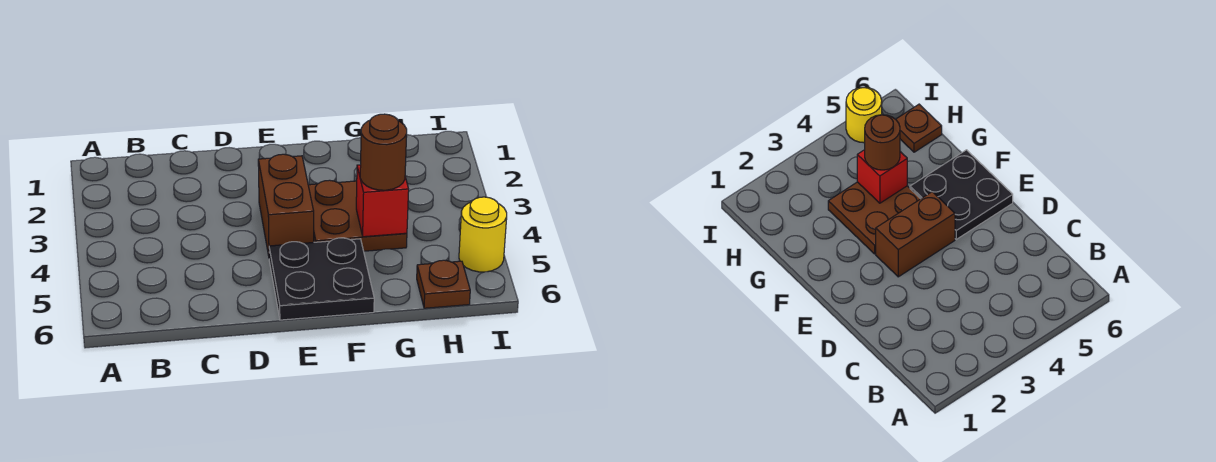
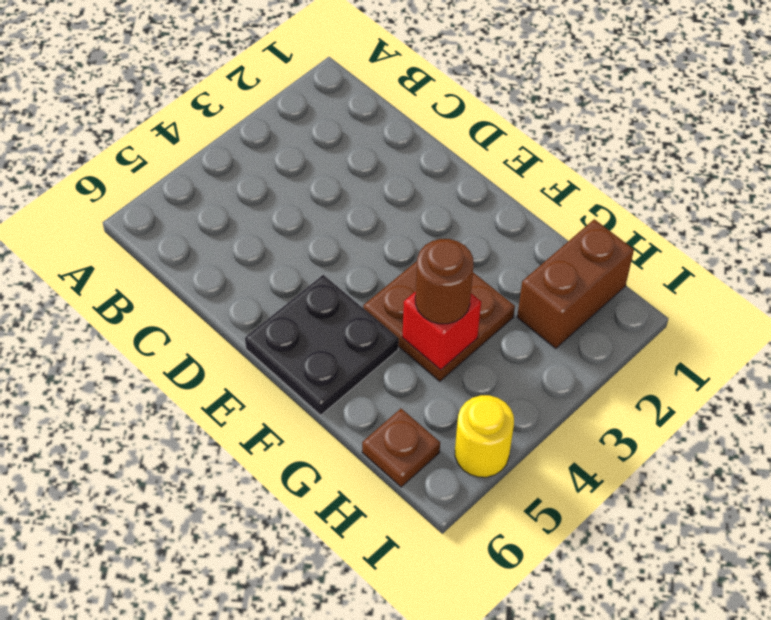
brown brick E3:E4 level 1 -> brown brick H1:H2 level 1

